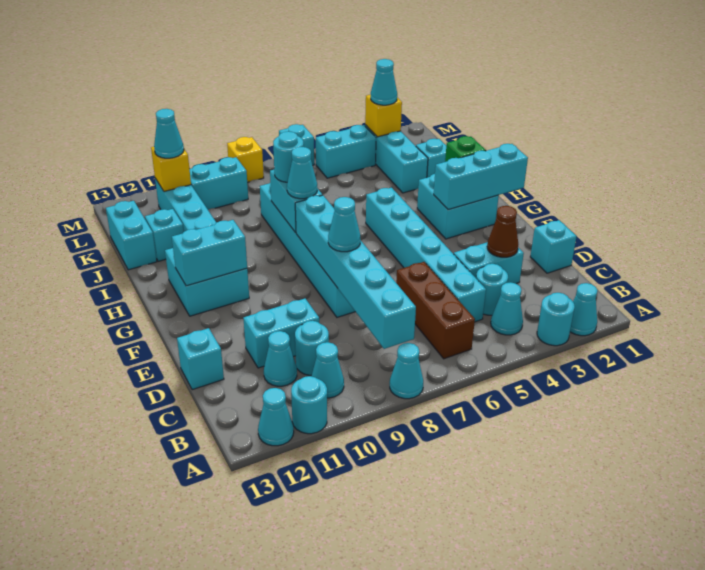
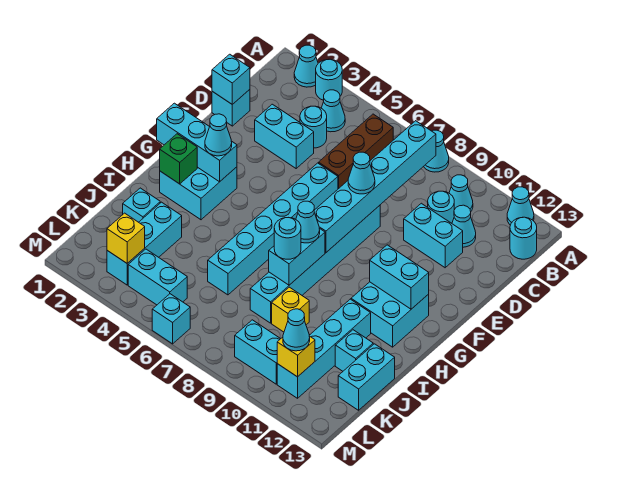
cyan round brick A11 level 1 -> cyan round brick B13 level 1
cyan brick C5:H5 level 1 -> cyan brick E6:J6 level 1
brown cone D3 level 2 -> none
cyan brick D13 level 1 -> cyan brick D1 level 2
cyan cone L3 level 3 -> cyan cone G3 level 3
yellow brick M8 level 1 -> yellow brick J9 level 1

